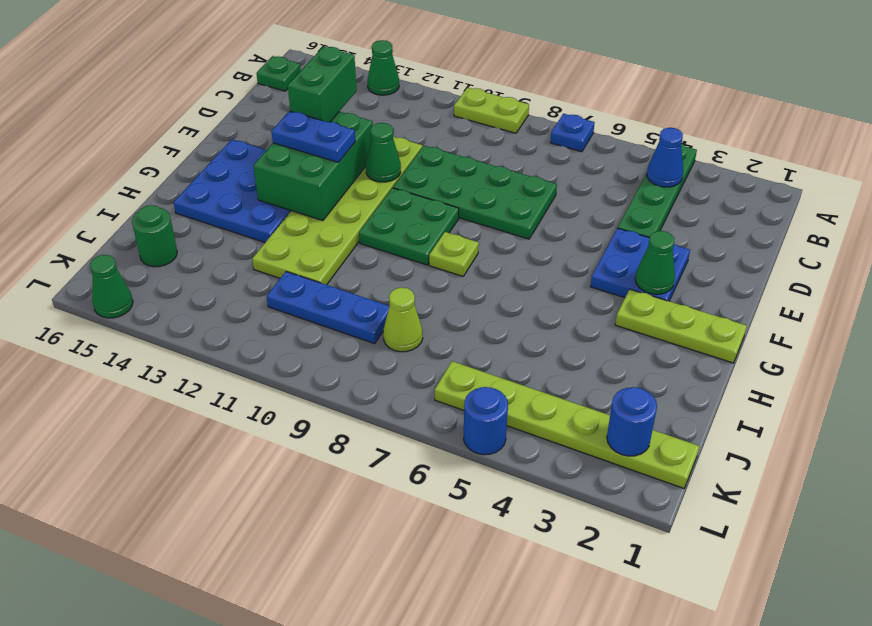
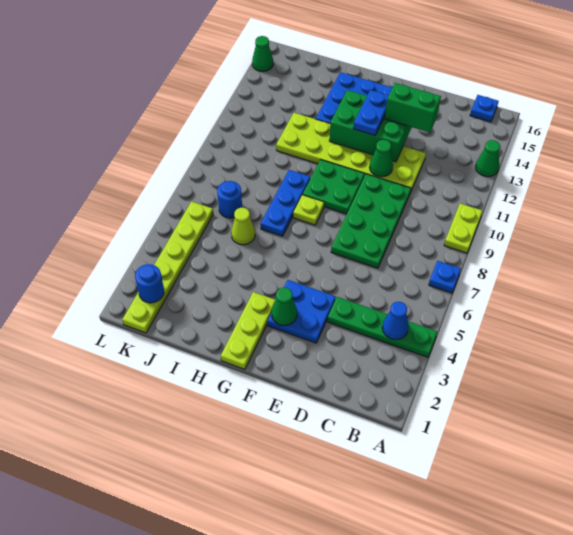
green plate B16 level 1 -> blue plate B16 level 1
lime cone J8 level 1 -> lime cone I6 level 1
blue plate J9:J11 level 1 -> blue plate H7:H9 level 1
green round brick J15 level 1 -> none
blue round brick L5 level 1 -> blue round brick J7 level 1

